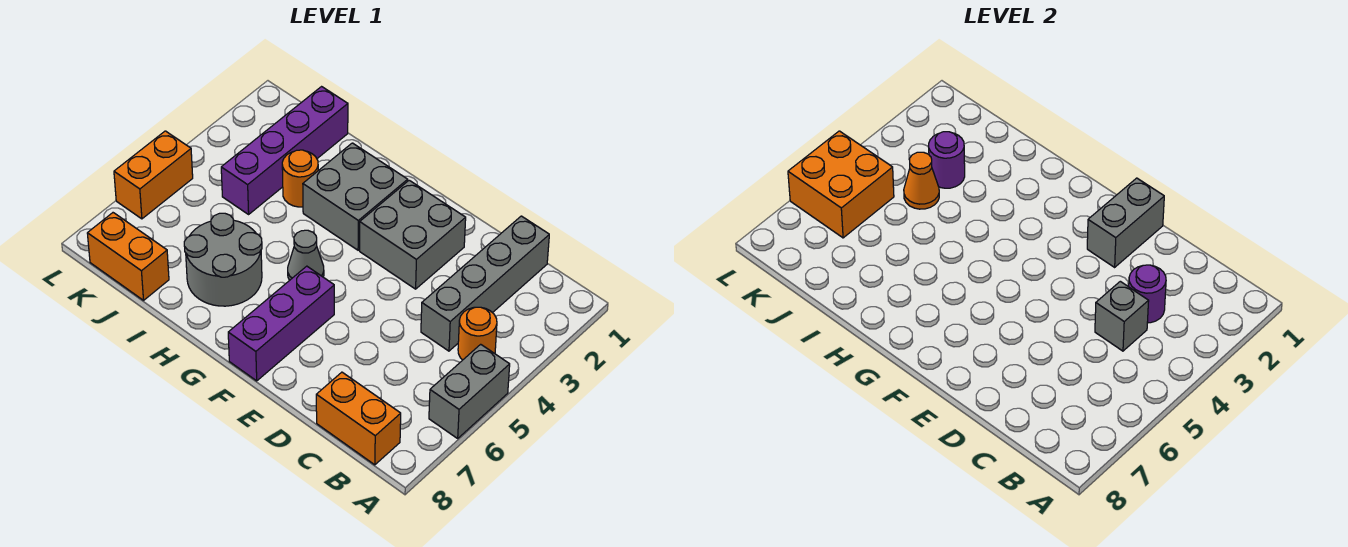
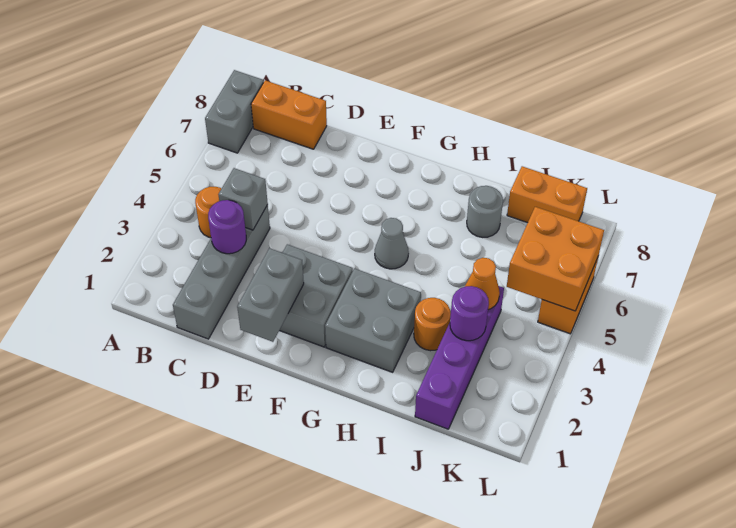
grey brick A5:A6 level 1 -> grey brick A7:A8 level 1
purple brick F6:F8 level 1 -> none
grey round brick H6:I7 level 1 -> grey round brick I7 level 1

